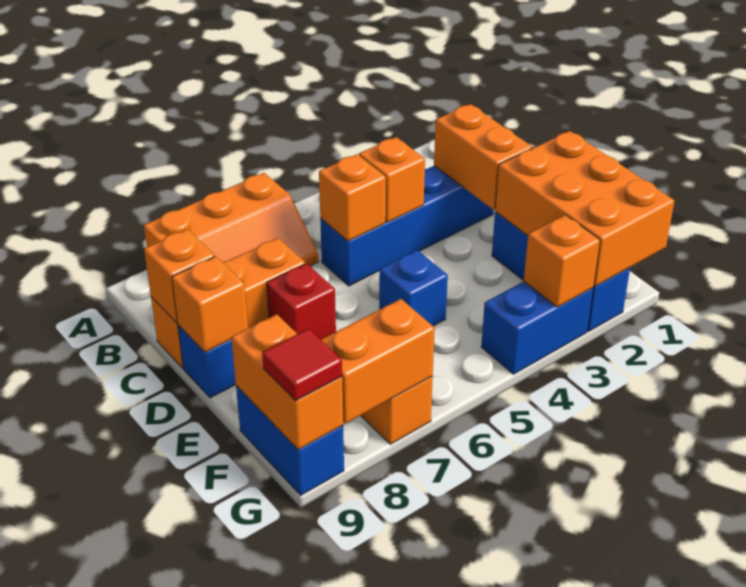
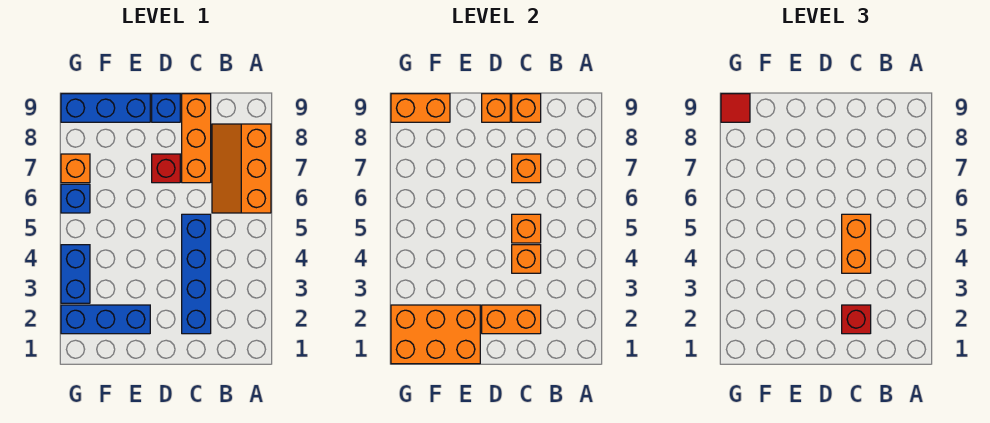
none -> red brick C2 level 3
blue brick E5 level 1 -> blue brick G6 level 1
blue brick F9:G9 level 1 -> blue brick E9:G9 level 1
orange brick G3 level 2 -> orange brick C7 level 2
orange brick G7:G8 level 2 -> orange brick C4:C5 level 3

